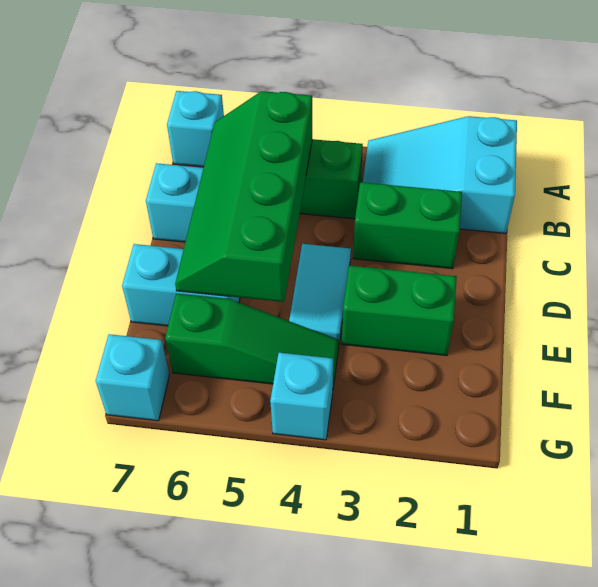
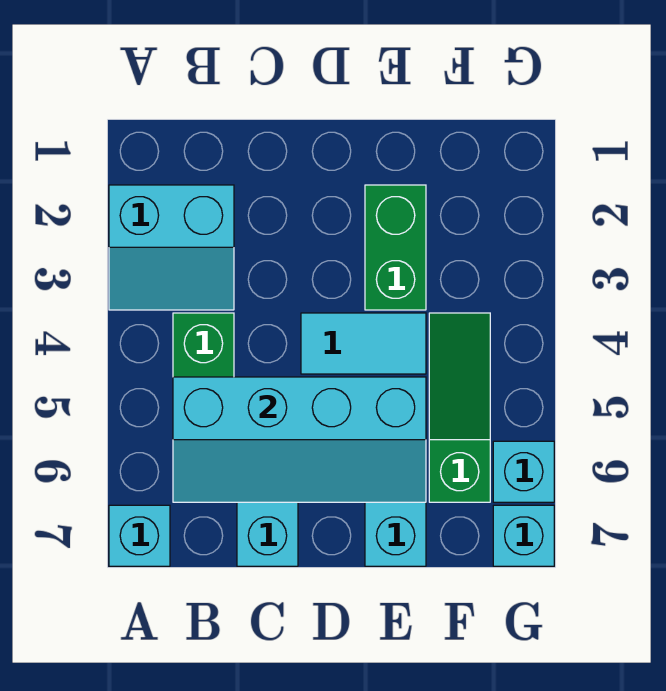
cyan slope A1:B3 level 1 top 1 -> cyan slope A2:B3 level 1 top 2
green slope B5:E6 level 2 top 5 -> cyan slope B5:E6 level 2 top 5
green brick C2:C3 level 1 -> none
cyan brick G4 level 1 -> cyan brick G6 level 1

